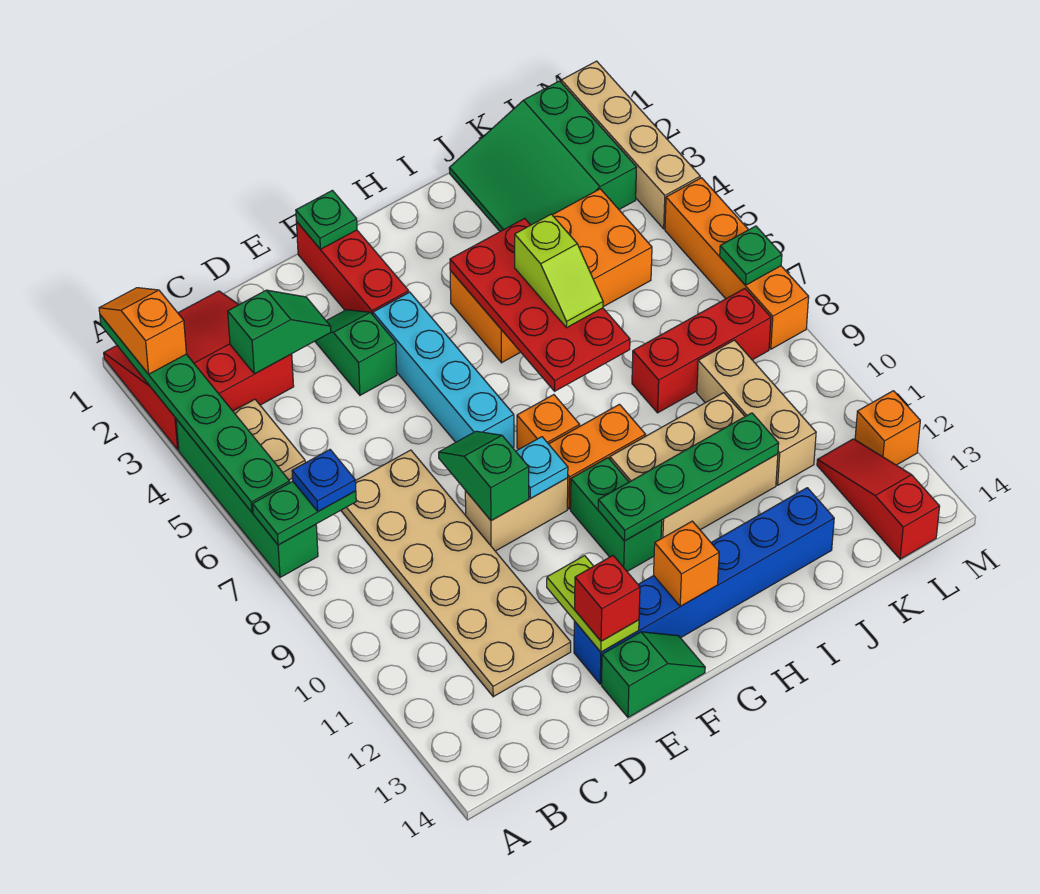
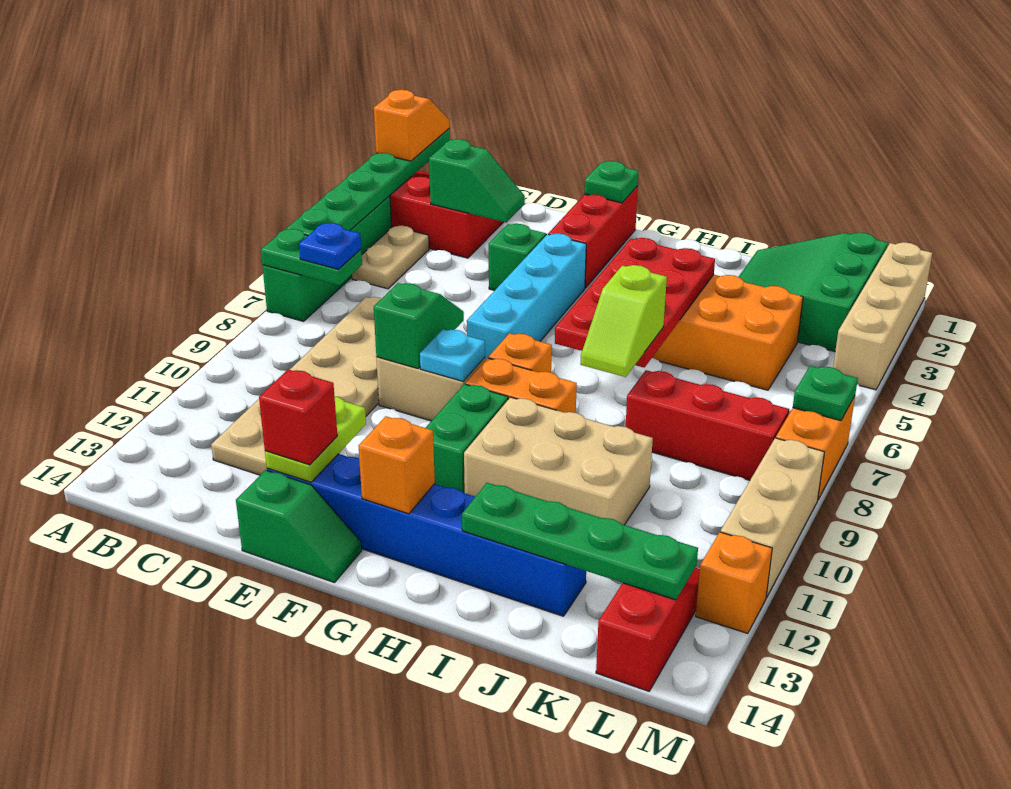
green plate G11:J11 level 2 -> green plate I13:L13 level 2
lime slope I5:I6 level 3 top 5 -> lime slope I7:I8 level 3 top 7
tan brick K9:K11 level 1 -> tan brick M9:M11 level 1
orange brick M5:M8 level 1 -> orange brick M7:M8 level 1

